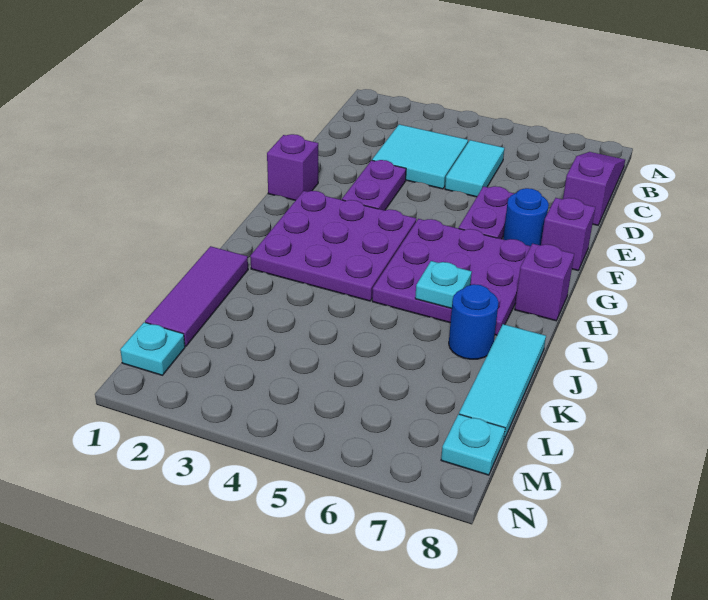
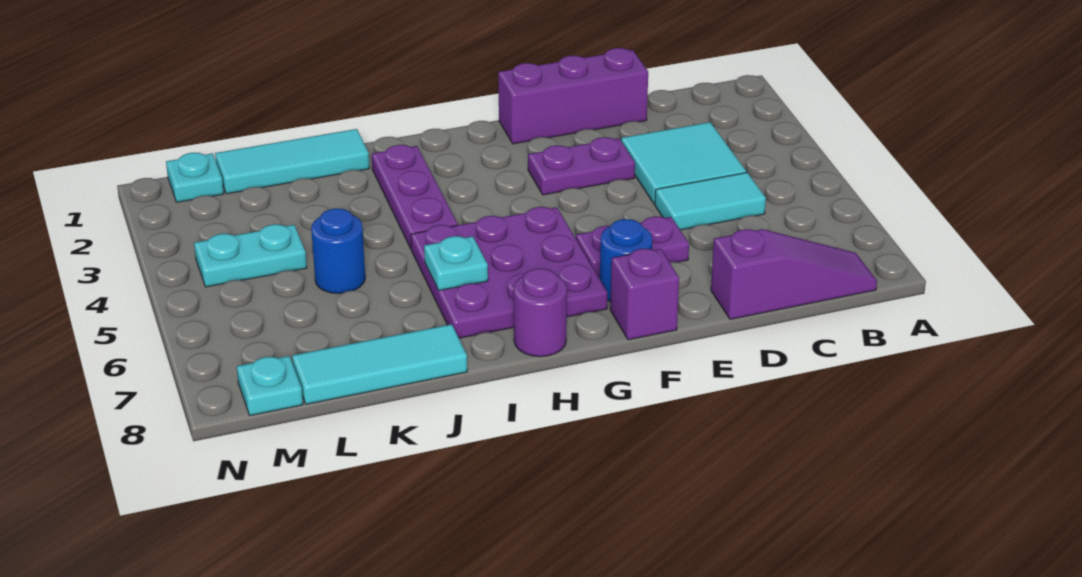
purple brick F1 level 1 -> purple brick D1:F1 level 1
purple plate G2:I4 level 1 -> purple plate I2:I4 level 1
purple brick H8 level 1 -> purple round brick H8 level 1
purple tile J1:L1 level 1 -> cyan tile J1:L1 level 1
blue round brick J7 level 1 -> blue round brick K5 level 1
none -> cyan plate L4:M4 level 1

